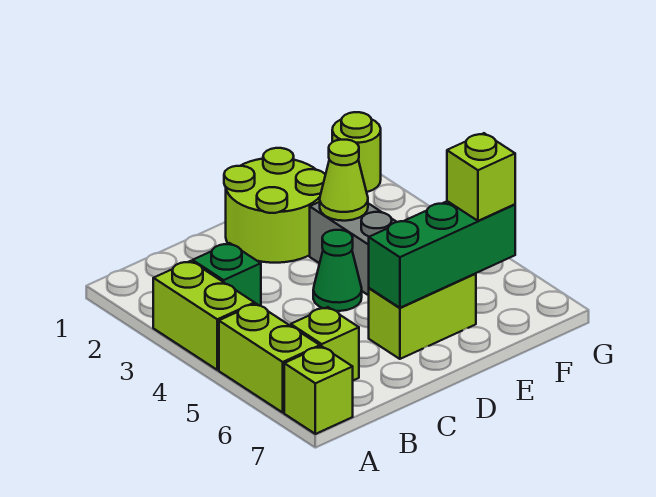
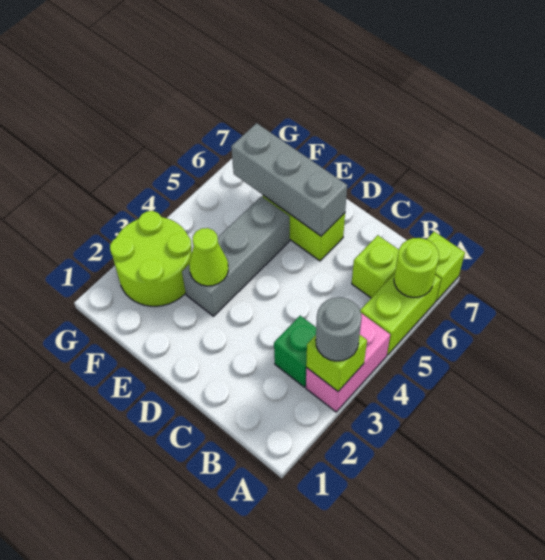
lime brick A3:A4 level 1 -> pink brick A3:A4 level 1
none -> grey round brick A3 level 3
lime round brick D1:E2 level 1 -> lime round brick F2:G3 level 1
green cone D4 level 1 -> none
green brick D6:F6 level 2 -> grey brick D6:F6 level 2
lime brick F6 level 3 -> lime brick A3 level 2
lime round brick G1 level 1 -> lime round brick A6 level 2

